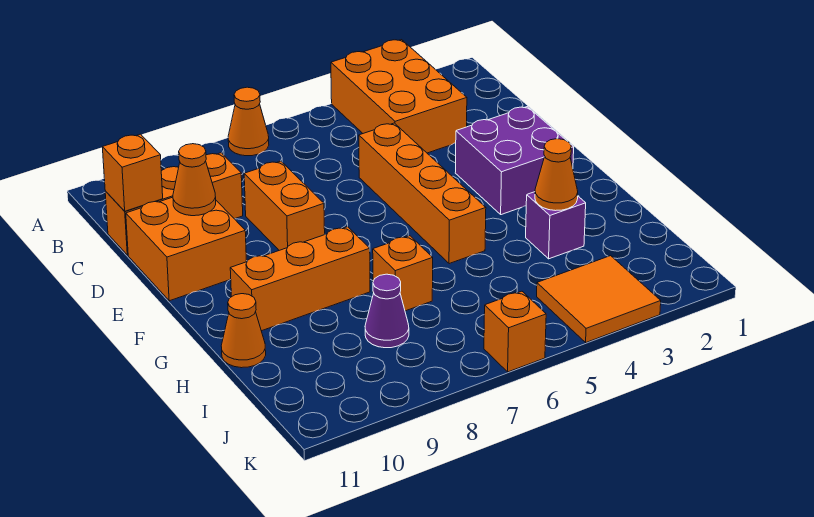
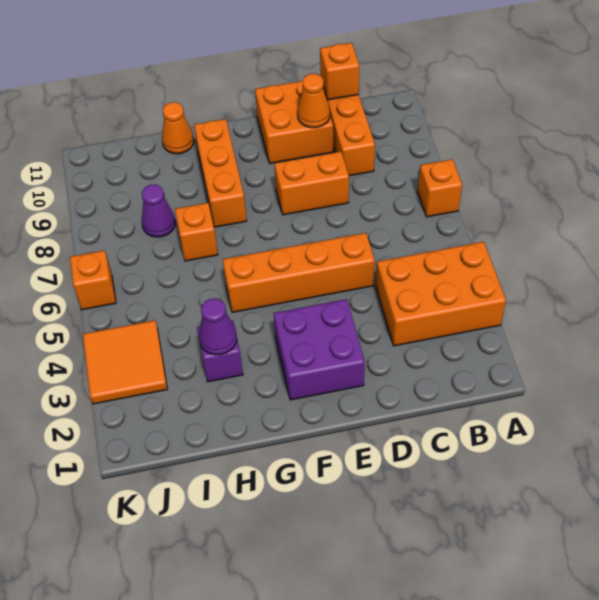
orange cone A7 level 1 -> orange brick A7 level 1
orange cone H3 level 2 -> purple cone H3 level 2

